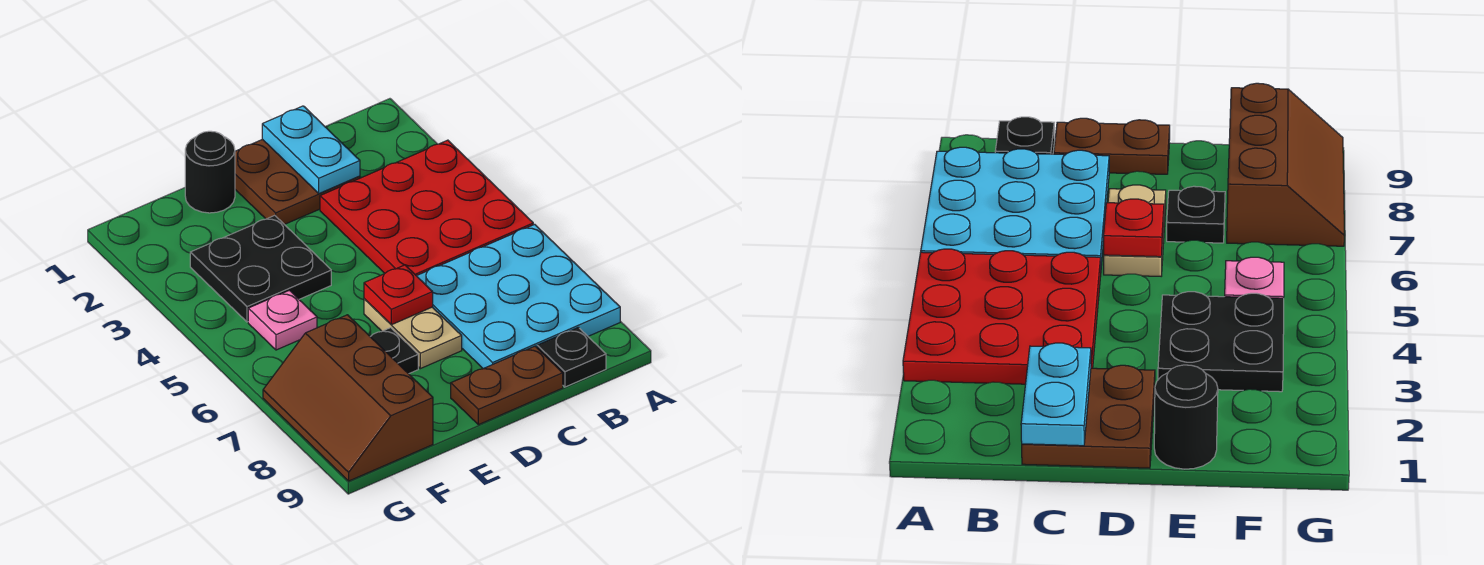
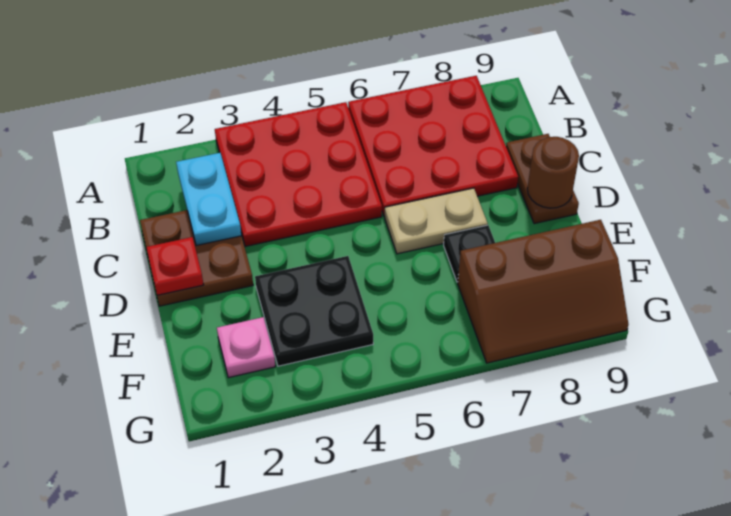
cyan plate A6:C8 level 1 -> red plate A6:C8 level 1
black plate B9 level 1 -> none
cyan plate C1:C2 level 2 -> cyan plate B2:C2 level 2
red plate D6 level 2 -> red plate D1 level 2
none -> brown round brick D9 level 2
black round brick E1 level 1 -> none
pink plate F5 level 1 -> pink plate F2 level 1

